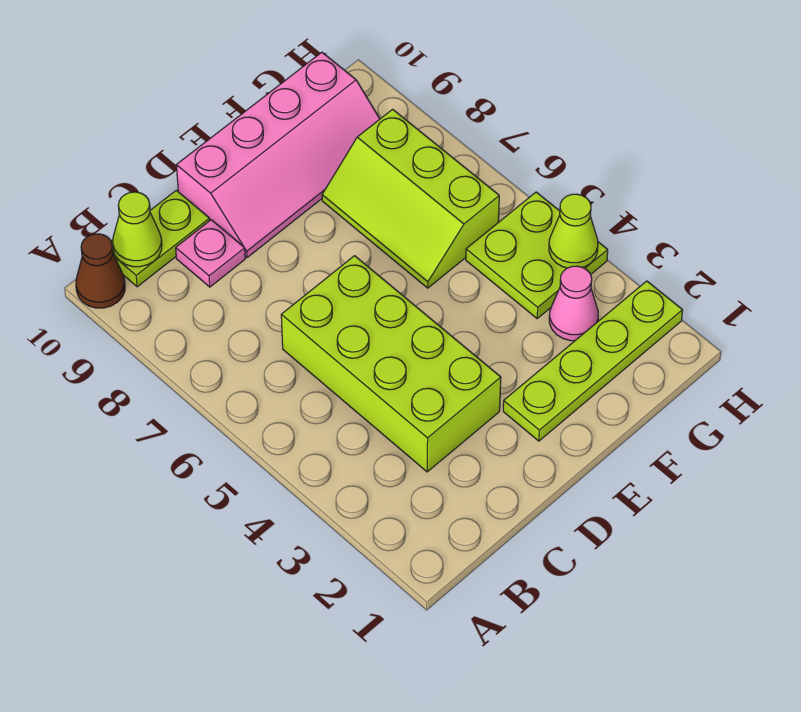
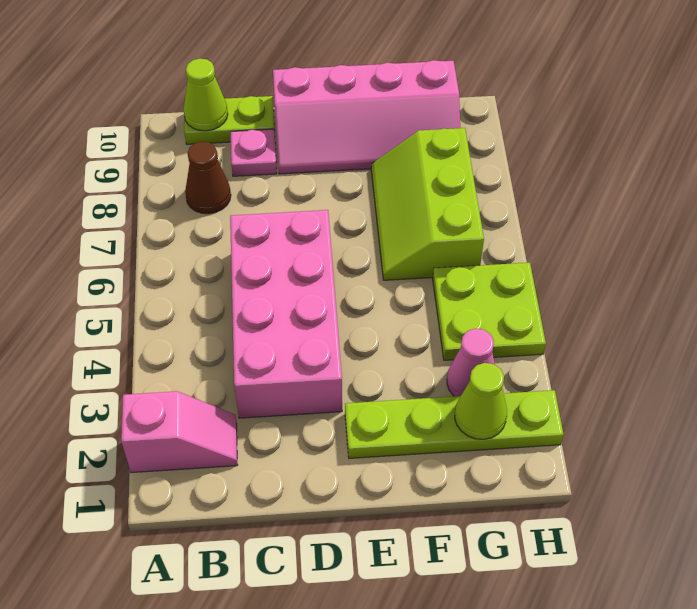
none -> pink slope A2:B2 level 1 top A
brown cone A10 level 1 -> brown cone B8 level 1
lime brick C3:D6 level 1 -> pink brick C3:D6 level 1
lime cone H4 level 2 -> lime cone G2 level 2

